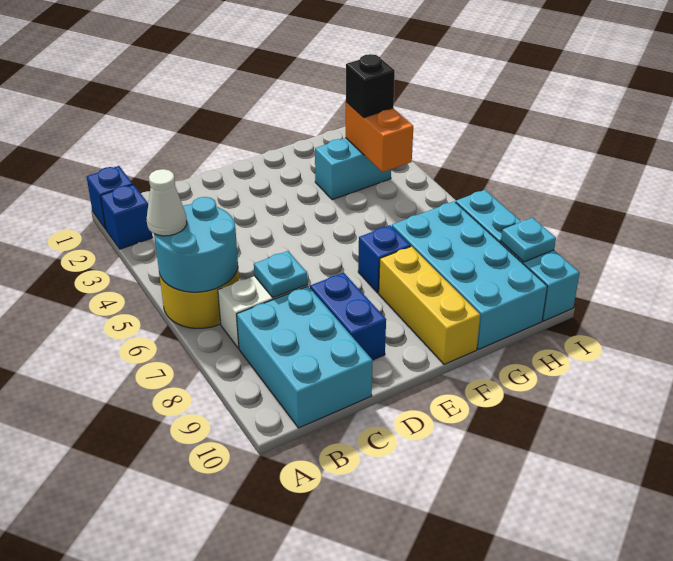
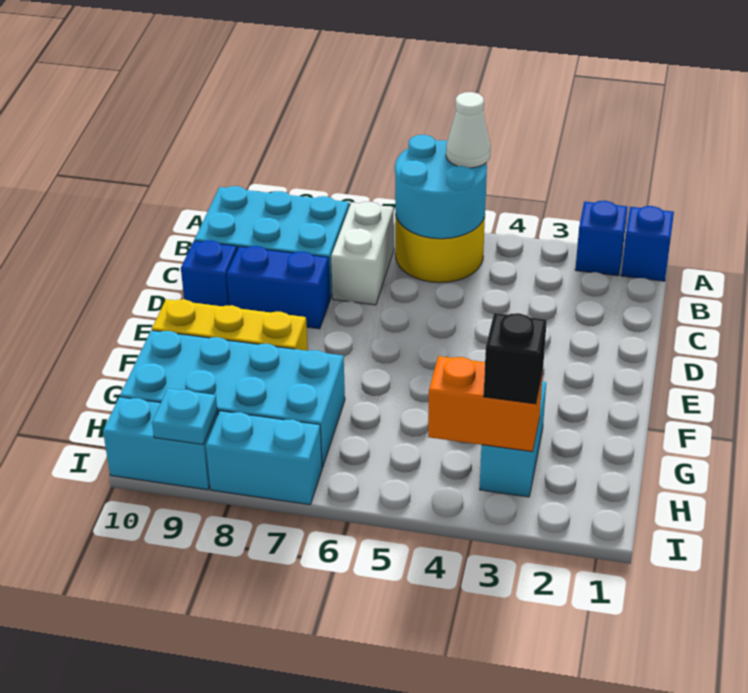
cyan plate C7 level 2 -> none
blue brick F7 level 1 -> blue brick D10 level 1

